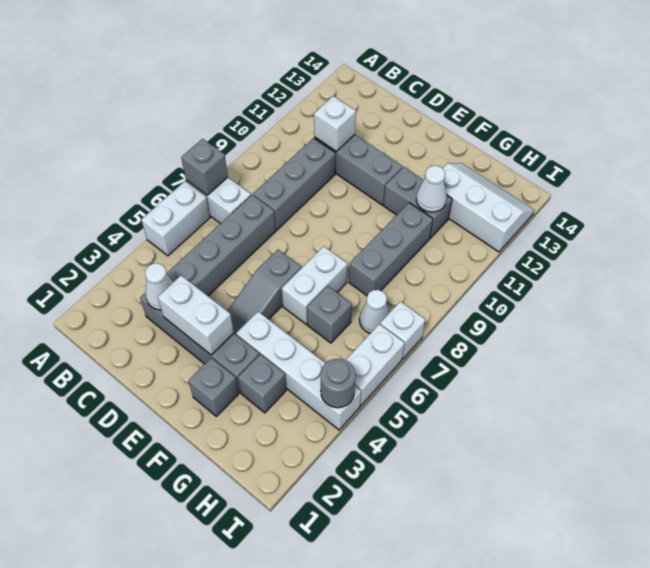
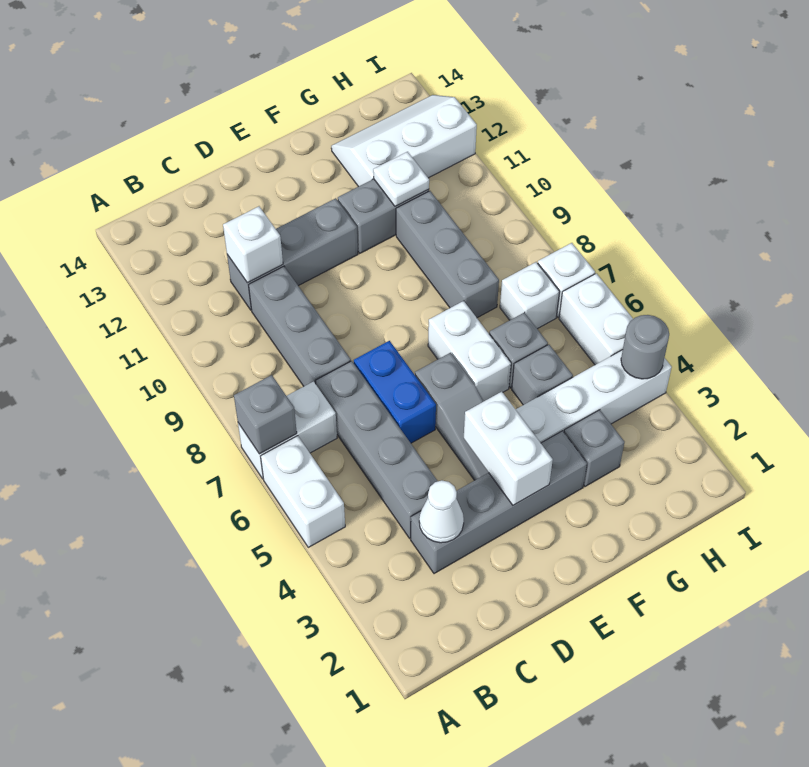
white brick D3:E3 level 2 -> white brick E3:E4 level 2
none -> blue brick D6:D7 level 1
grey brick F2 level 1 -> grey brick G5 level 1
white cone G11 level 2 -> white plate G11 level 2
white cone H7 level 1 -> white brick H7 level 1

